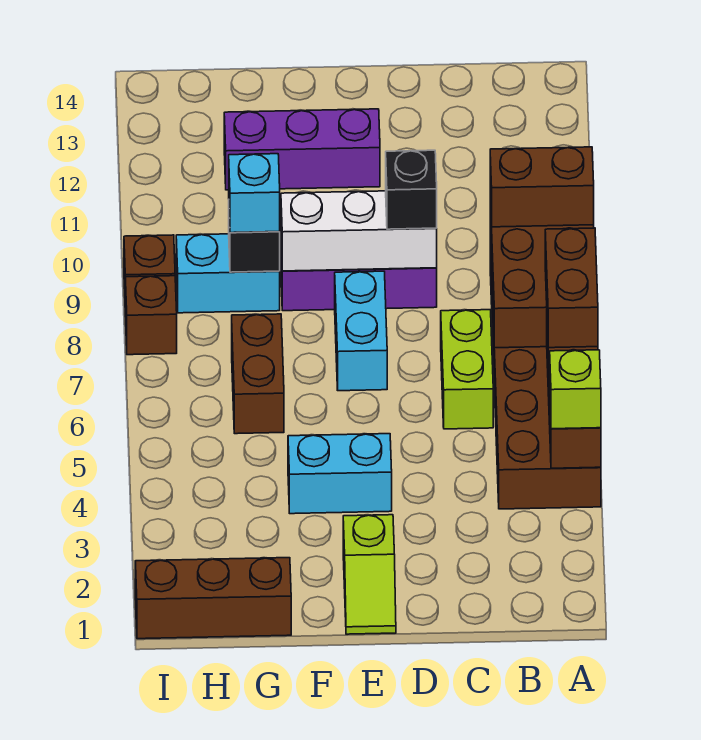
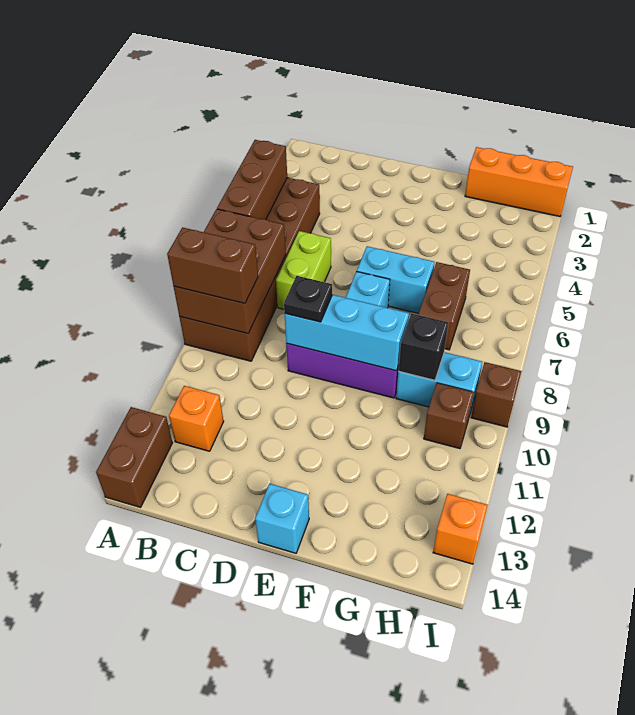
lime brick A4 level 3 -> none
brown brick A6:A7 level 3 -> brown brick A13:A14 level 1
none -> orange brick B12 level 1
white brick D9:F9 level 2 -> cyan brick D9:F9 level 2
black brick D9 level 3 -> black plate D9 level 3
lime slope E1:E2 level 1 top 2 -> none
cyan brick E4:F4 level 1 -> cyan brick E6:F6 level 1
purple brick E12:G12 level 1 -> none
brown brick G1:I1 level 1 -> orange brick G1:I1 level 1
cyan brick G9 level 3 -> cyan brick E14 level 1
brown brick I8 level 1 -> brown brick H10 level 1
none -> orange brick I13 level 1

